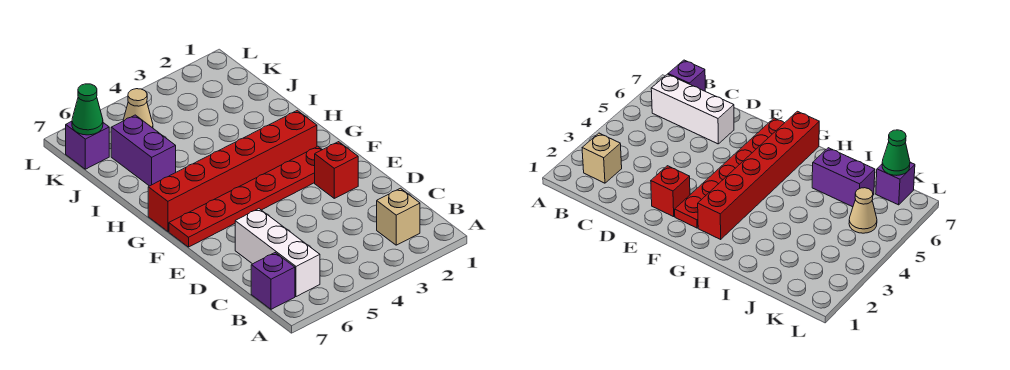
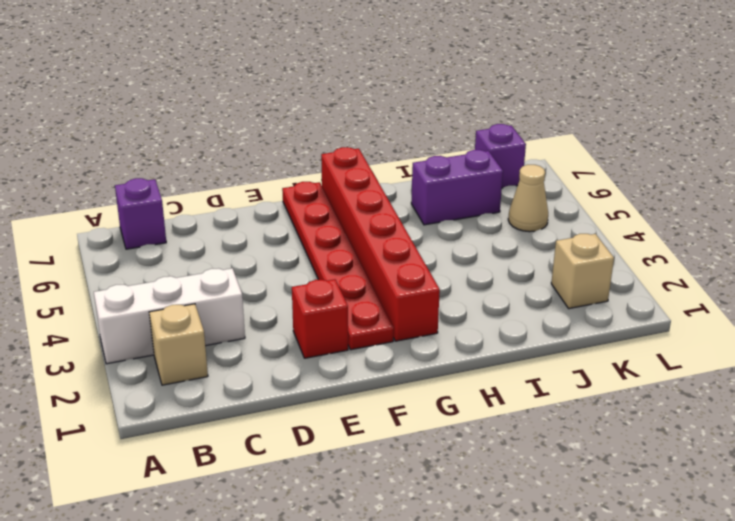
white brick B6:D6 level 1 -> white brick A3:C3 level 1
none -> tan brick K2 level 1
green cone K7 level 2 -> none

